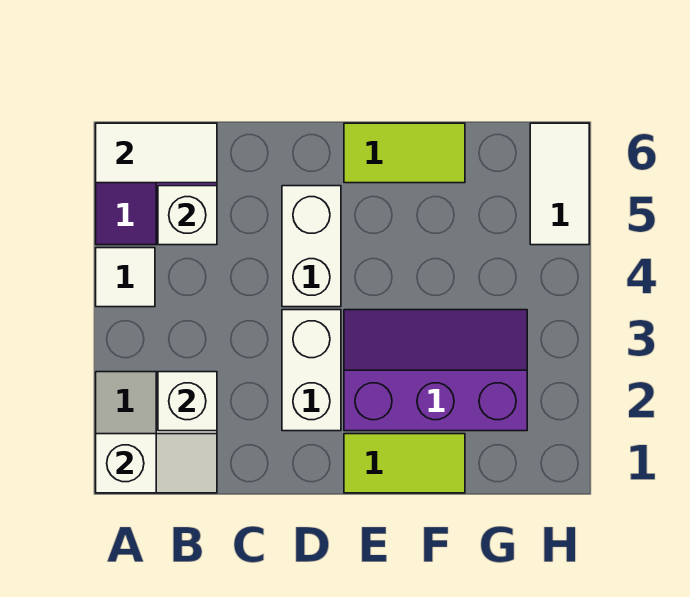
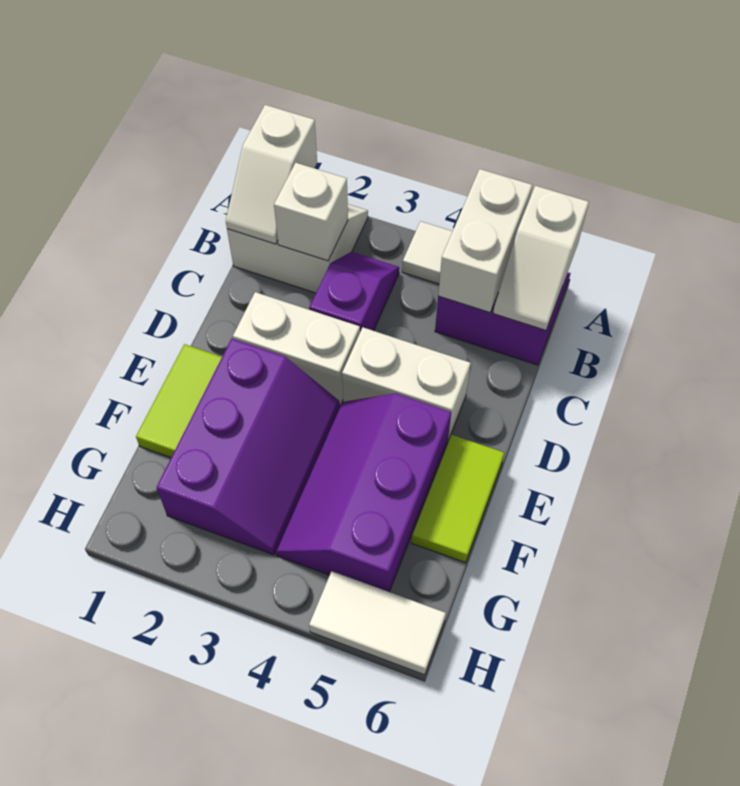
white tile A6:B6 level 2 -> white slope A6:B6 level 2 top A
none -> purple slope B3:C3 level 1 top C
white brick B5 level 2 -> white brick A5:B5 level 2
none -> purple slope E4:G5 level 1 top 5

